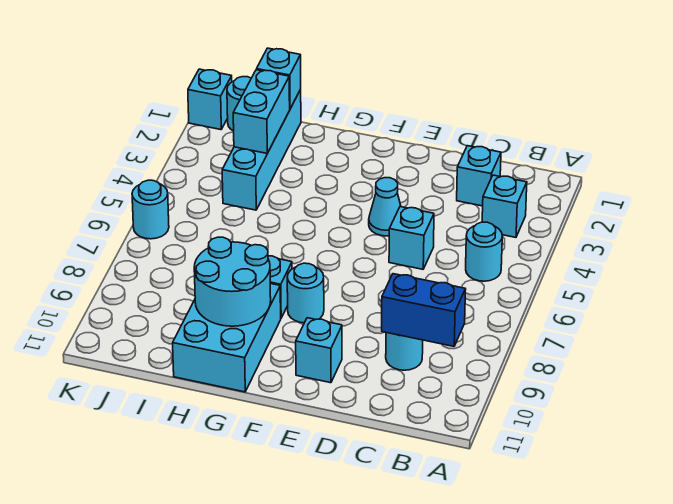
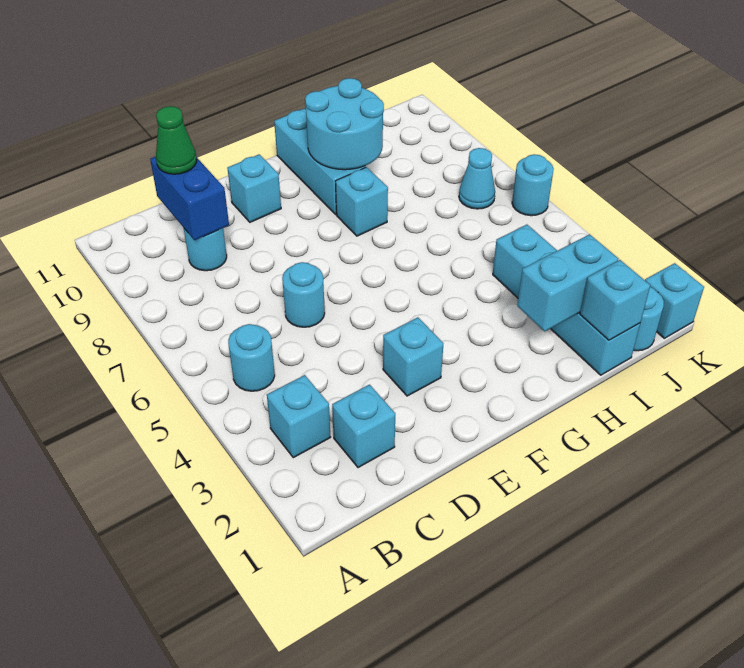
blue brick B9:C9 level 2 -> blue brick C9:C10 level 2
none -> green cone C10 level 3
cyan brick D5 level 1 -> cyan brick E3 level 1
cyan cone E4 level 1 -> cyan cone J7 level 1
cyan round brick F8 level 1 -> cyan round brick D6 level 1
cyan brick G9:H11 level 1 -> cyan brick G9:G11 level 1
cyan brick I2:I3 level 2 -> cyan brick H2:I2 level 2

